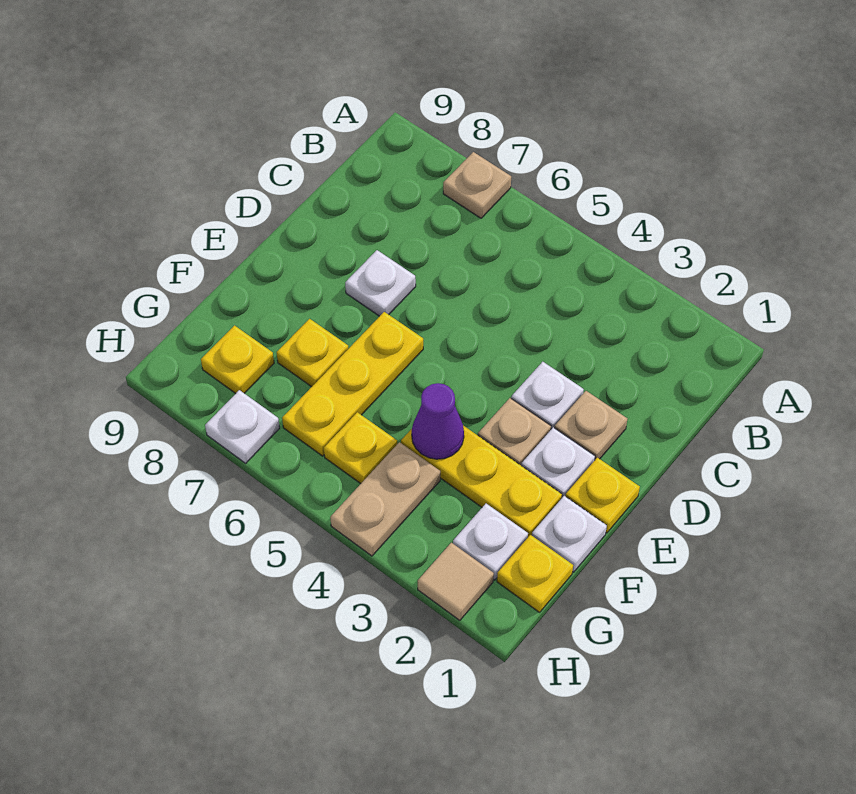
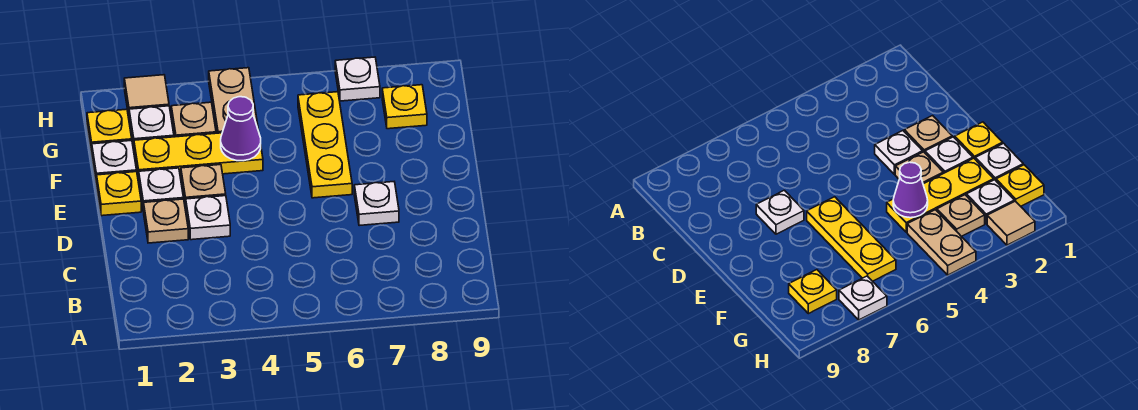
tan plate A7 level 1 -> tan plate G3 level 1
yellow plate F7 level 1 -> none
yellow plate G5 level 1 -> none

